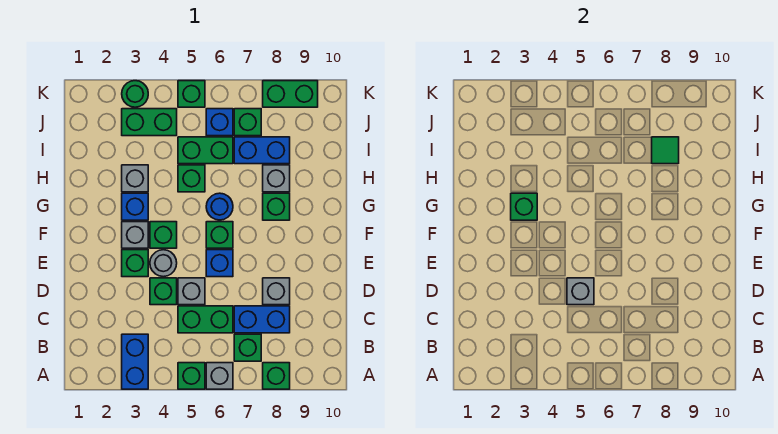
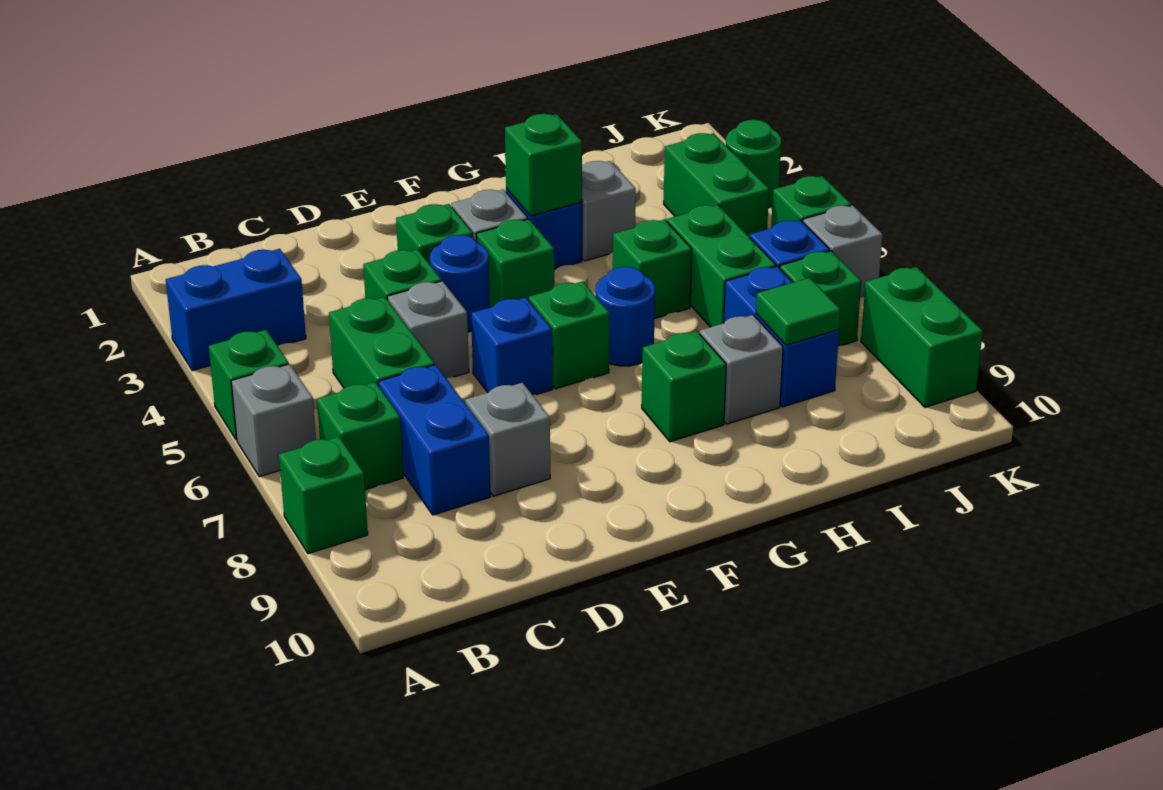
grey brick D5 level 2 -> grey brick K6 level 1
grey round brick E4 level 1 -> blue round brick E4 level 1

